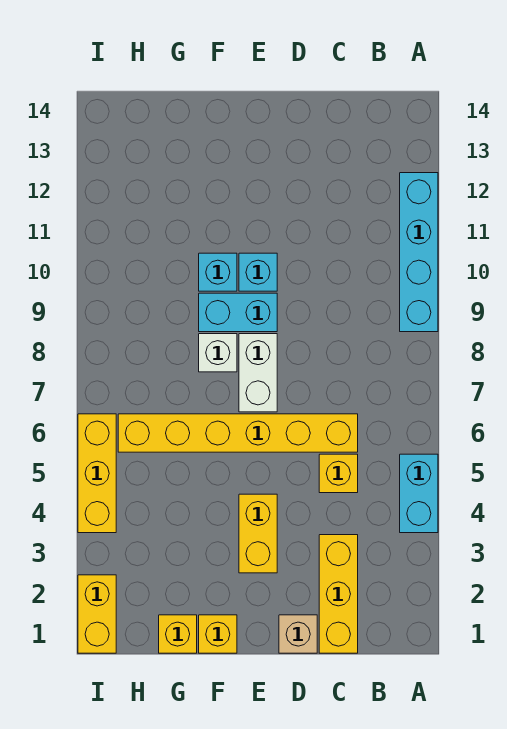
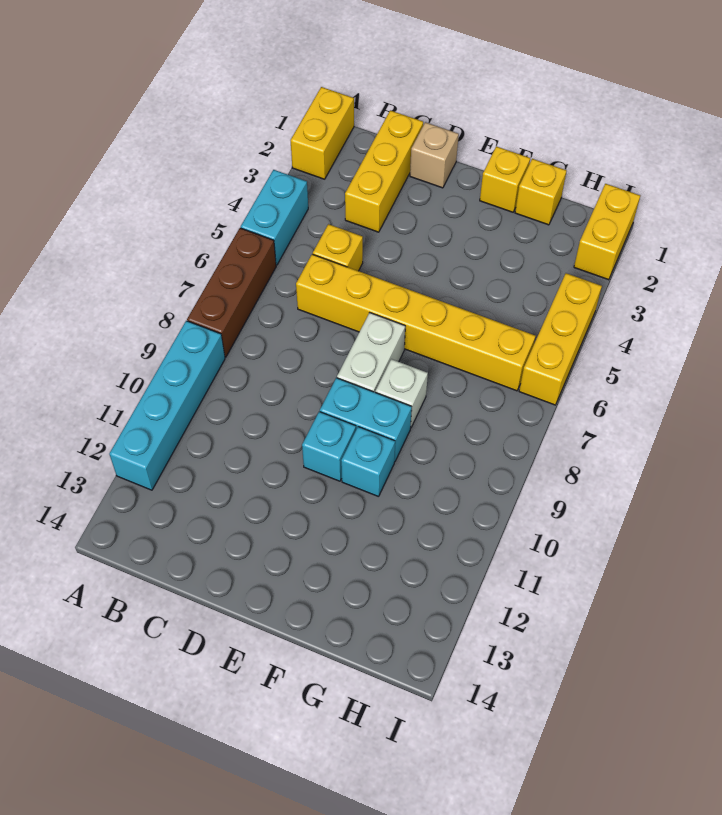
none -> brown brick A6:A8 level 1
yellow brick E3:E4 level 1 -> yellow brick A1:A2 level 1

